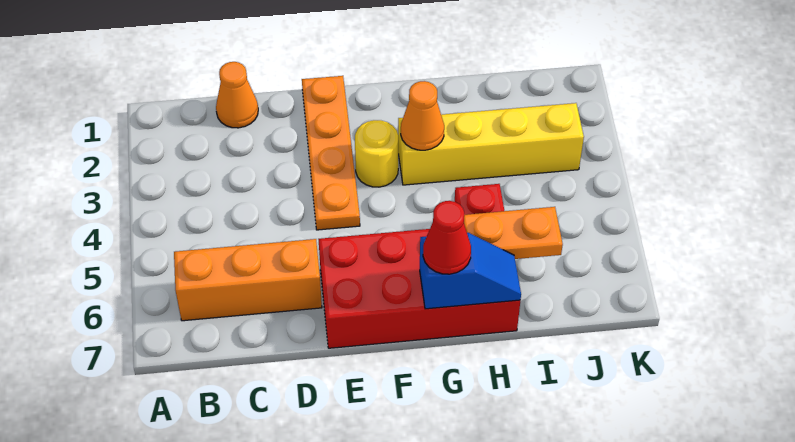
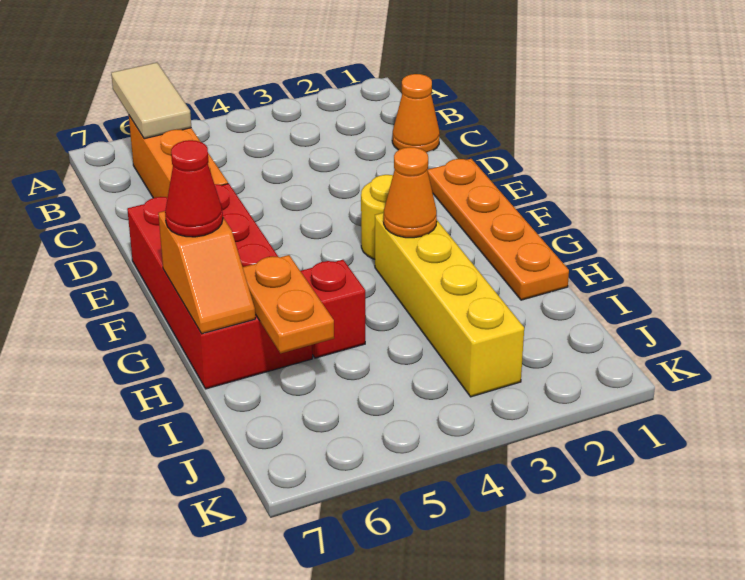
none -> tan tile A6:B6 level 2
orange plate E1:E4 level 1 -> orange plate E1:H1 level 1
blue slope G7:H7 level 2 top G -> orange slope G7:H7 level 2 top G

